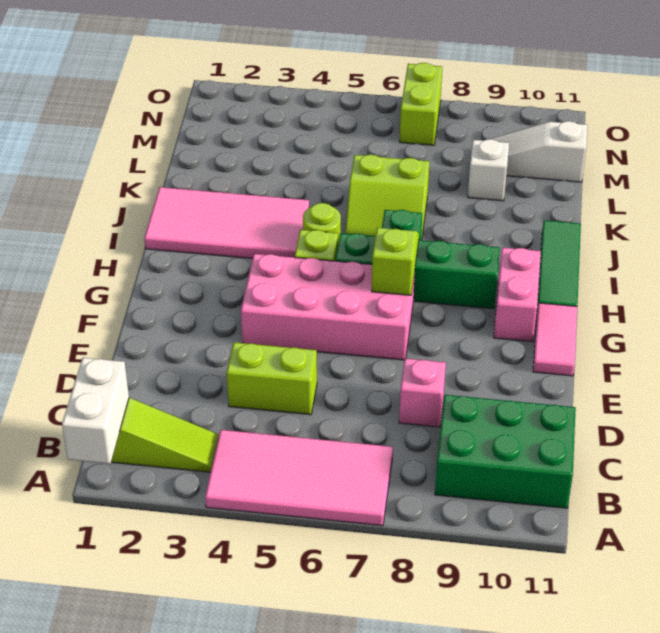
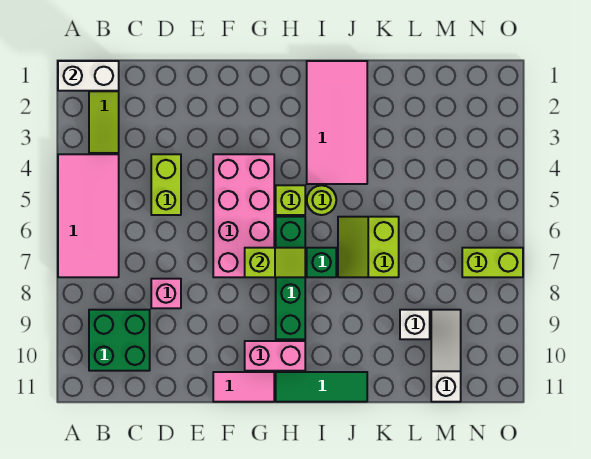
green brick B9:C11 level 1 -> green brick B9:C10 level 1

